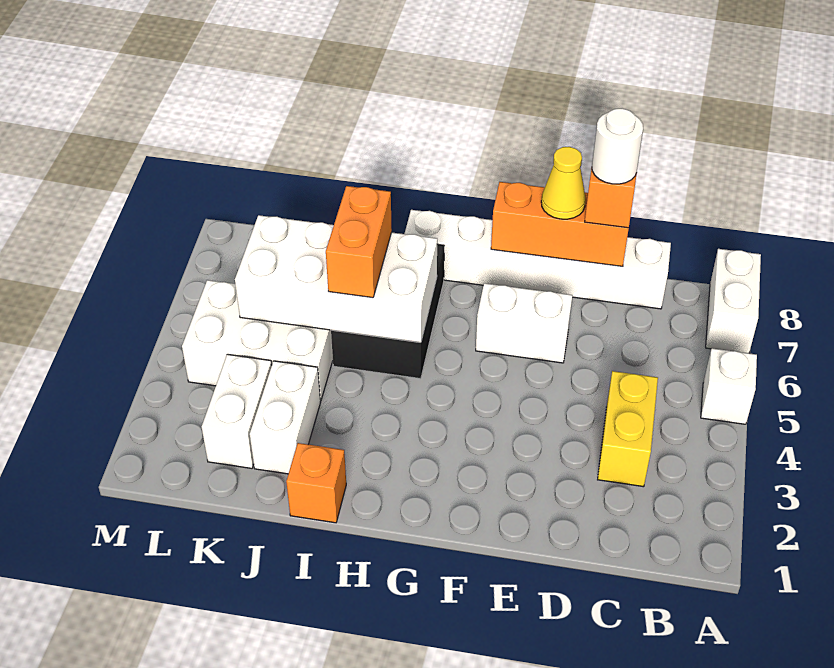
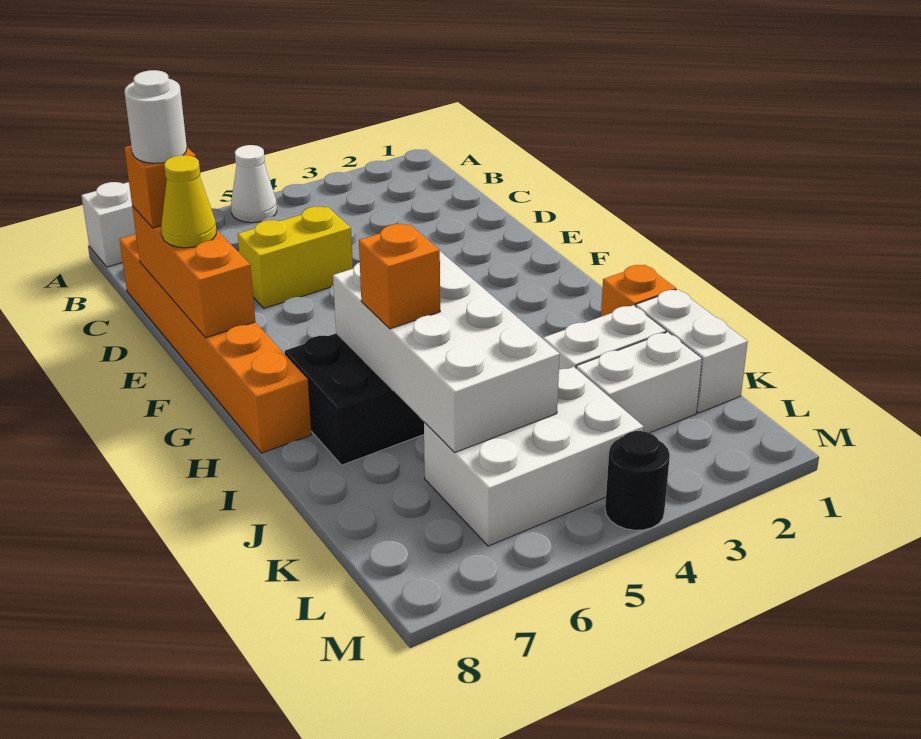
white brick A5 level 1 -> white cone A5 level 1
yellow brick C3:C4 level 1 -> yellow brick D5:D6 level 1
white brick C8:H8 level 1 -> orange brick C8:H8 level 1
white brick E6:F6 level 1 -> white brick J1:K1 level 1
orange brick I5:I6 level 3 -> orange brick I6 level 3
white brick J4:L5 level 1 -> white brick K4:L6 level 1
none -> black round brick M4 level 1

